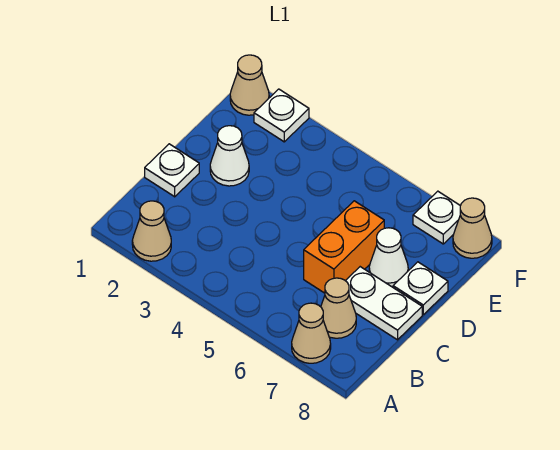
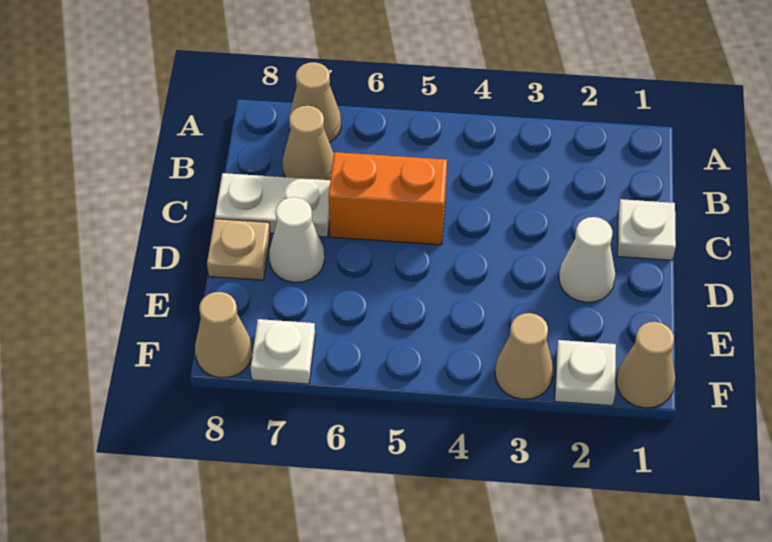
tan cone A2 level 1 -> tan cone F3 level 1
orange brick C6:D6 level 1 -> orange brick C5:C6 level 1
white plate D8 level 1 -> tan plate D8 level 1

